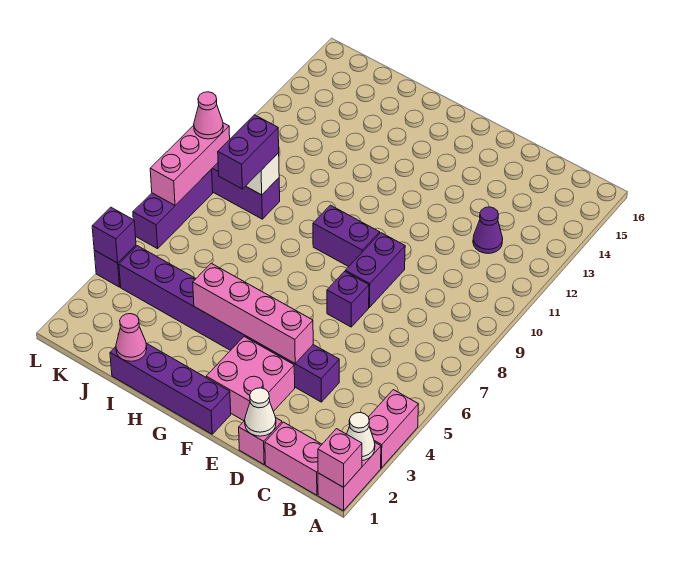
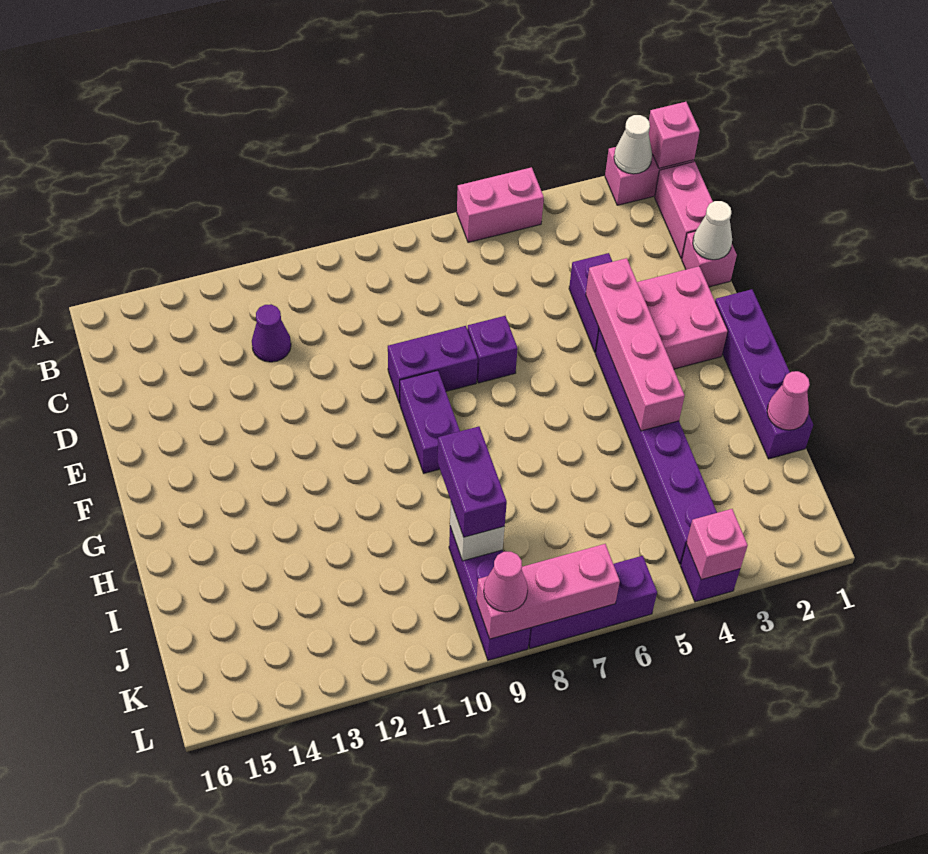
pink brick A3:A4 level 1 -> pink brick A5:A6 level 1
purple brick J8:J9 level 3 -> purple brick I9:J9 level 3
purple brick L4 level 2 -> pink brick L4 level 2

